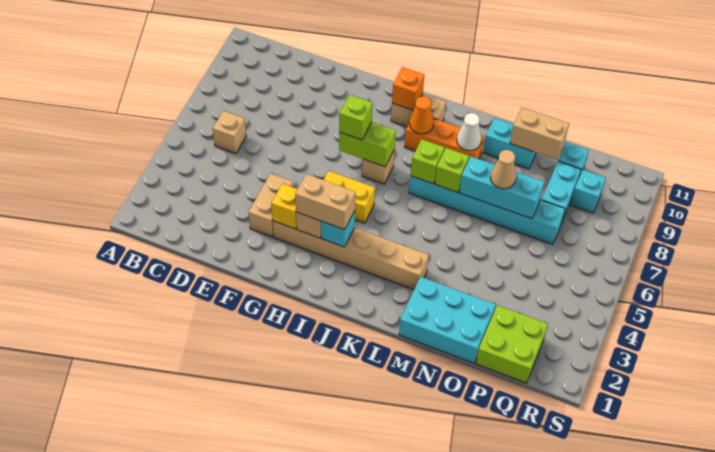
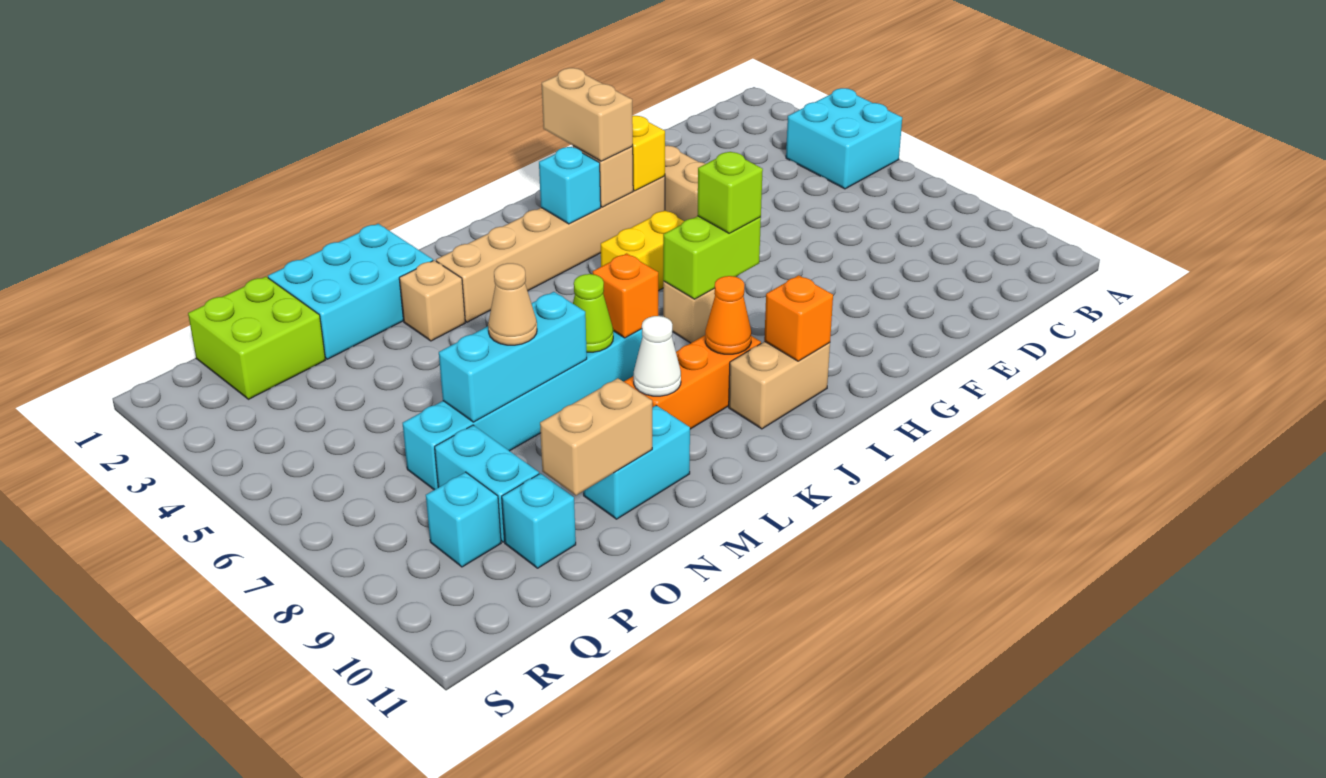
none -> cyan brick A4:B5 level 1
tan brick C6 level 1 -> tan brick M3 level 1
tan brick H3:I3 level 3 -> tan brick H2:H3 level 3
lime brick K7 level 2 -> orange brick K7 level 2
lime brick L7 level 2 -> lime cone L7 level 2

